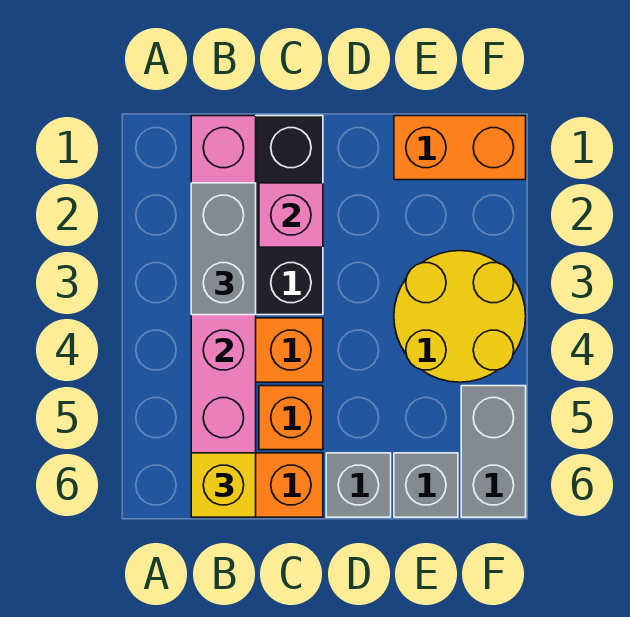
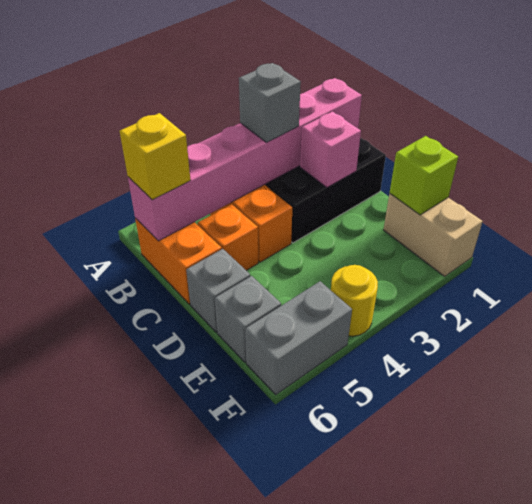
grey brick B2:B3 level 3 -> grey brick B3 level 3
orange brick E1:F1 level 1 -> tan brick E1:F1 level 1
none -> lime brick E1 level 2
yellow round brick E3:F4 level 1 -> yellow round brick F4 level 1

